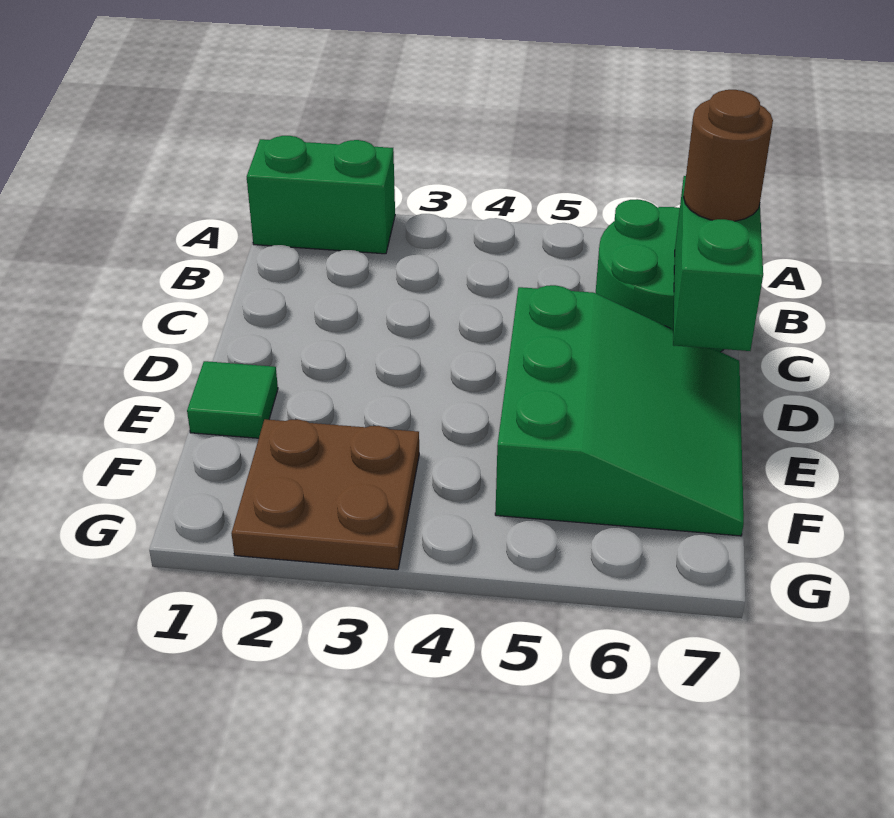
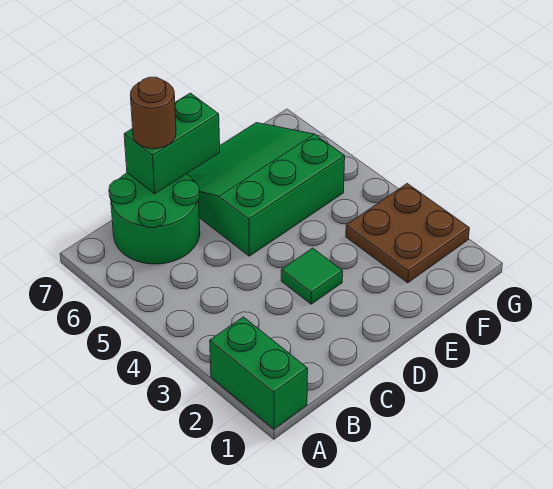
green tile E1 level 1 -> green tile D3 level 1

